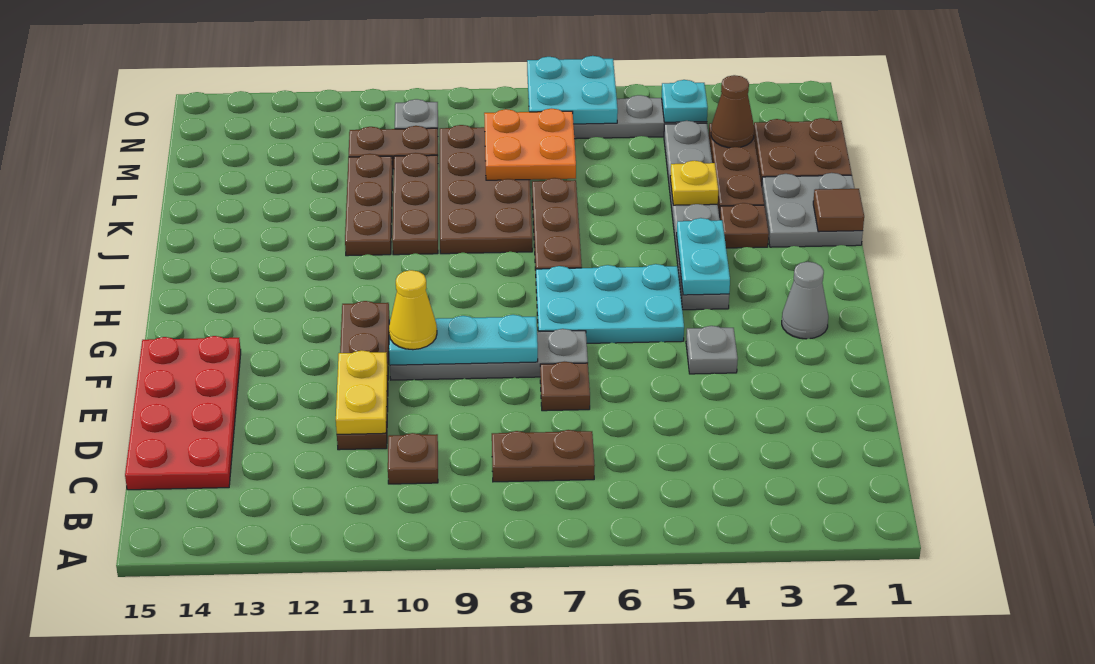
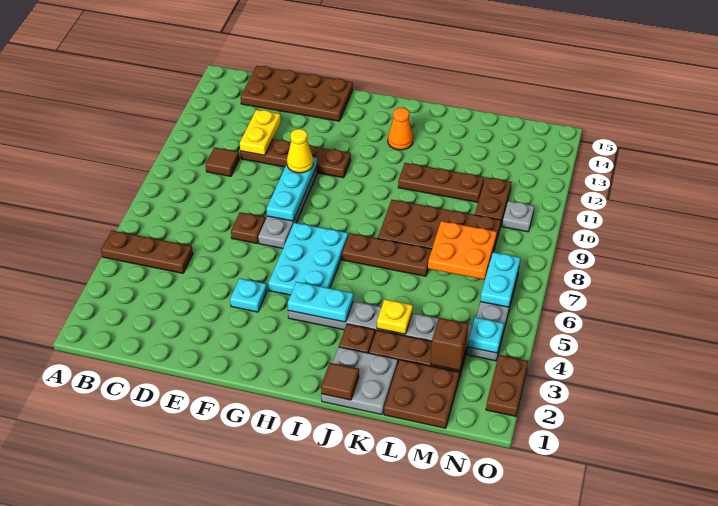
brown plate C7:C8 level 1 -> brown plate O2:O3 level 1
brown plate C10 level 1 -> brown tile C10 level 1
red plate C14:F15 level 1 -> brown plate C14:F15 level 1
yellow plate D11:E11 level 2 -> yellow plate D11:D12 level 2
grey plate F4 level 1 -> cyan plate F4 level 1
grey cone G2 level 1 -> none
none -> orange cone I13 level 1
brown plate J10:L10 level 1 -> brown plate A5:C5 level 1
brown cone M3 level 2 -> brown brick M3 level 2
cyan plate N6:O7 level 2 -> cyan plate N6:N7 level 2

